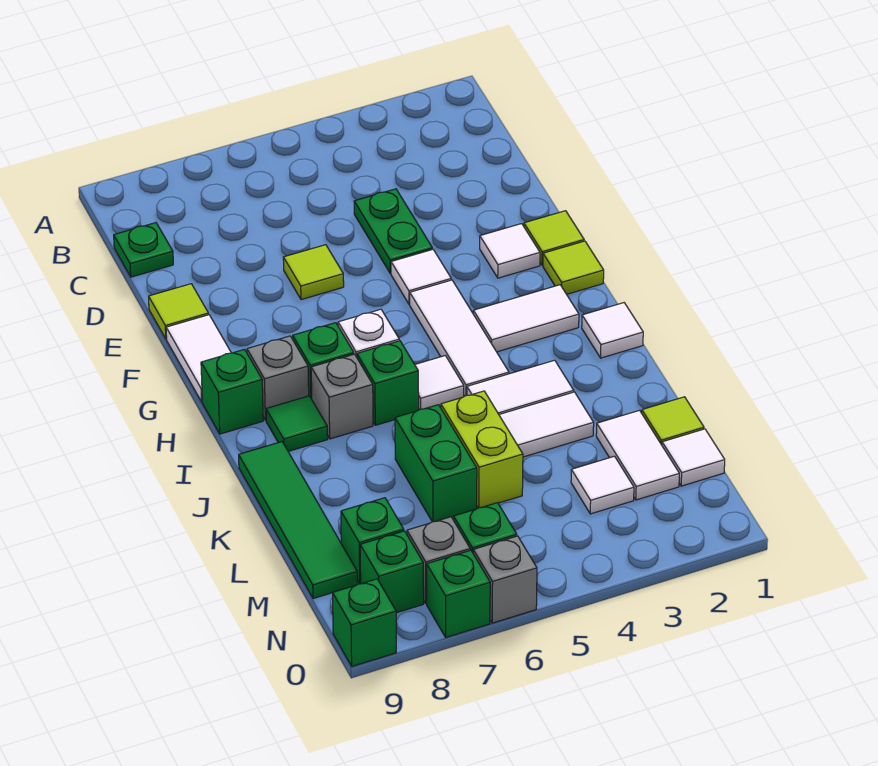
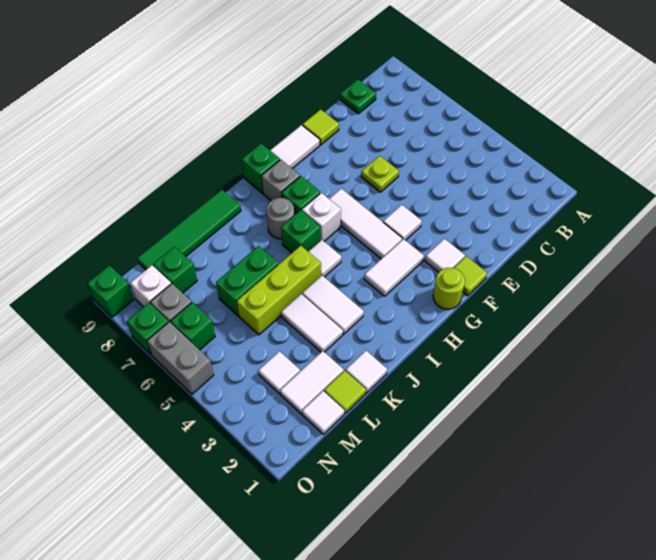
green plate D4:E4 level 1 -> none
lime tile E6 level 1 -> lime plate E6 level 1
lime tile G1 level 1 -> lime round brick G1 level 1
white tile G4:I4 level 1 -> white tile G4:G6 level 1
white tile H2:H3 level 1 -> white tile G3:H3 level 1
white tile I1 level 1 -> white tile K1 level 1
grey brick I7 level 1 -> grey round brick I7 level 1
green tile I8 level 1 -> none
lime brick K5:L5 level 1 -> lime brick J5:L5 level 1
green brick N8 level 1 -> white brick N8 level 1
grey brick O6 level 1 -> grey brick O5:O6 level 1

